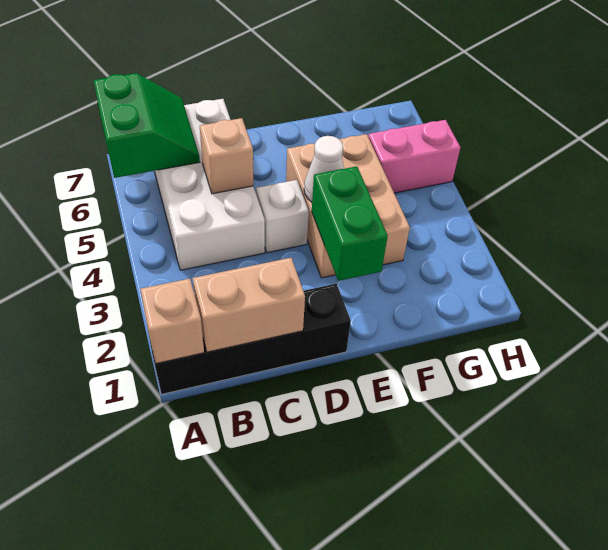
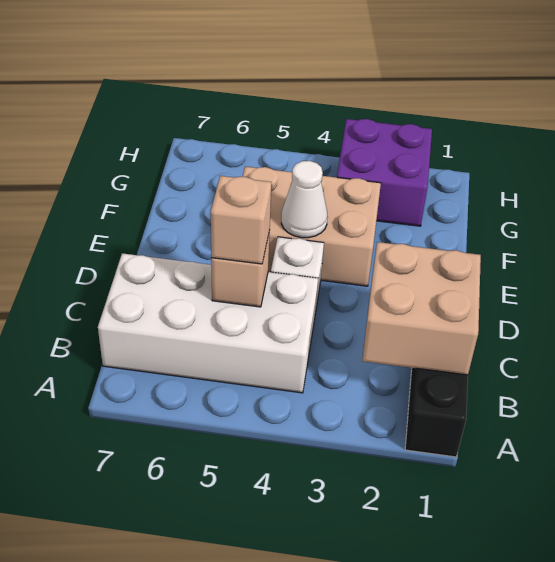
tan brick A1 level 2 -> tan brick C5 level 3
green slope A6:B7 level 2 top A -> none
tan brick B1:C1 level 2 -> tan brick B1:C2 level 2
green brick E2:E3 level 2 -> none
none -> purple brick G2:H3 level 1
pink brick G5:H5 level 1 -> none

